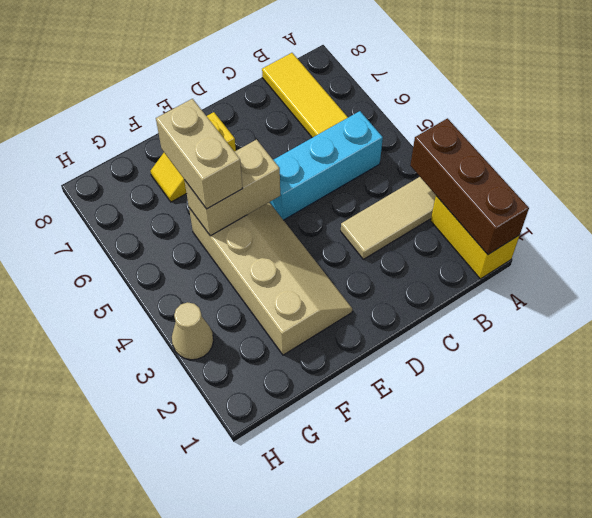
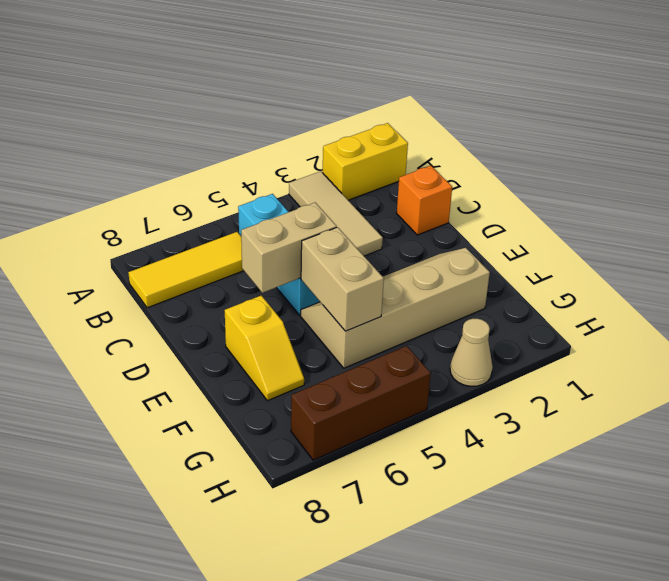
brown brick A1:A3 level 2 -> brown brick H5:H7 level 1
none -> orange brick C1 level 1
tan brick F5:F6 level 3 -> tan brick D5:D6 level 2

